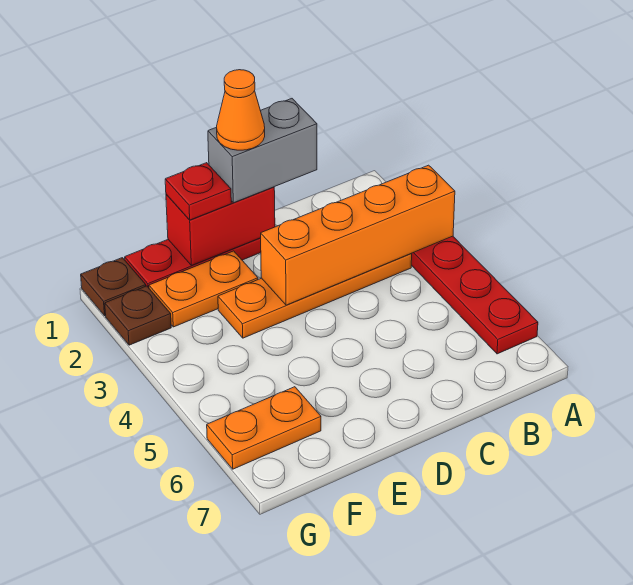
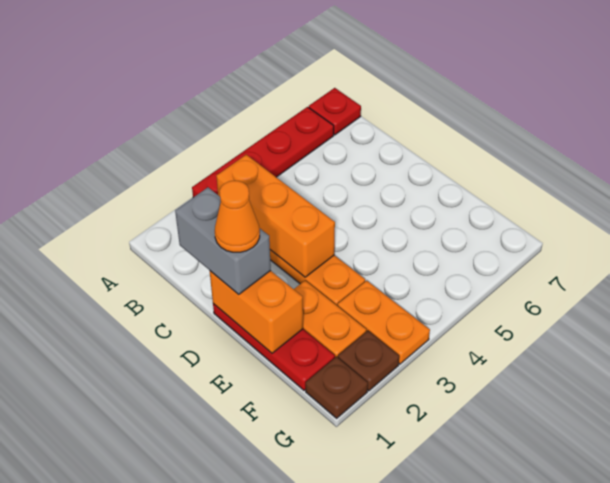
orange brick A3:D3 level 2 -> orange brick B3:D3 level 2
red brick D1:E1 level 2 -> orange brick D1:E1 level 2
red plate E1 level 3 -> red plate A7 level 1
orange plate F6:G6 level 1 -> orange plate F3:G3 level 1

